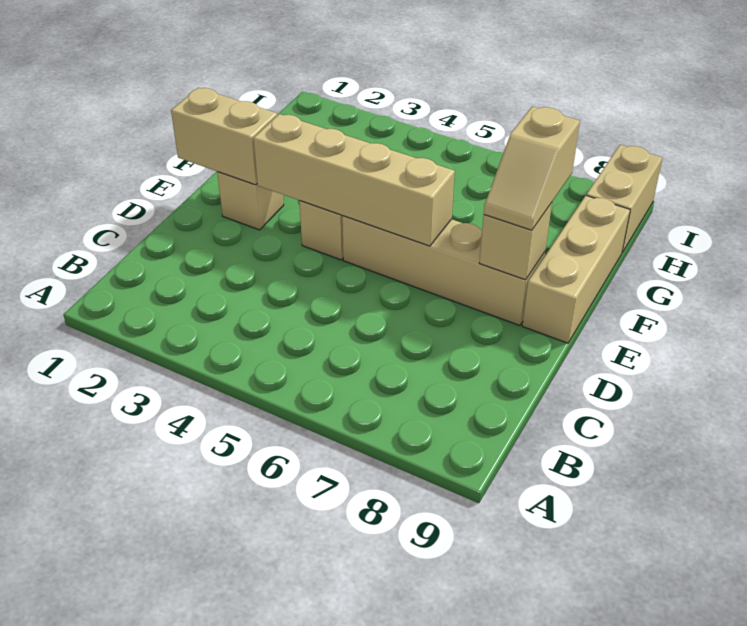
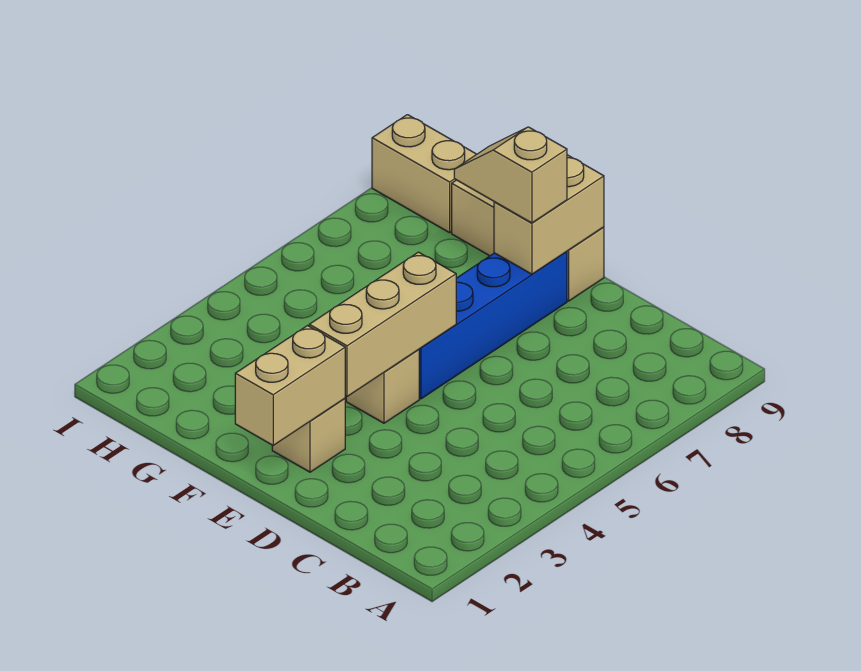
tan brick E3:E6 level 2 -> tan brick E3:E5 level 2
tan brick E5:E8 level 1 -> blue brick E5:E8 level 1
tan brick E8 level 2 -> tan brick E8:E9 level 2
tan slope E8:F8 level 3 top F -> tan slope E8:F8 level 3 top E

